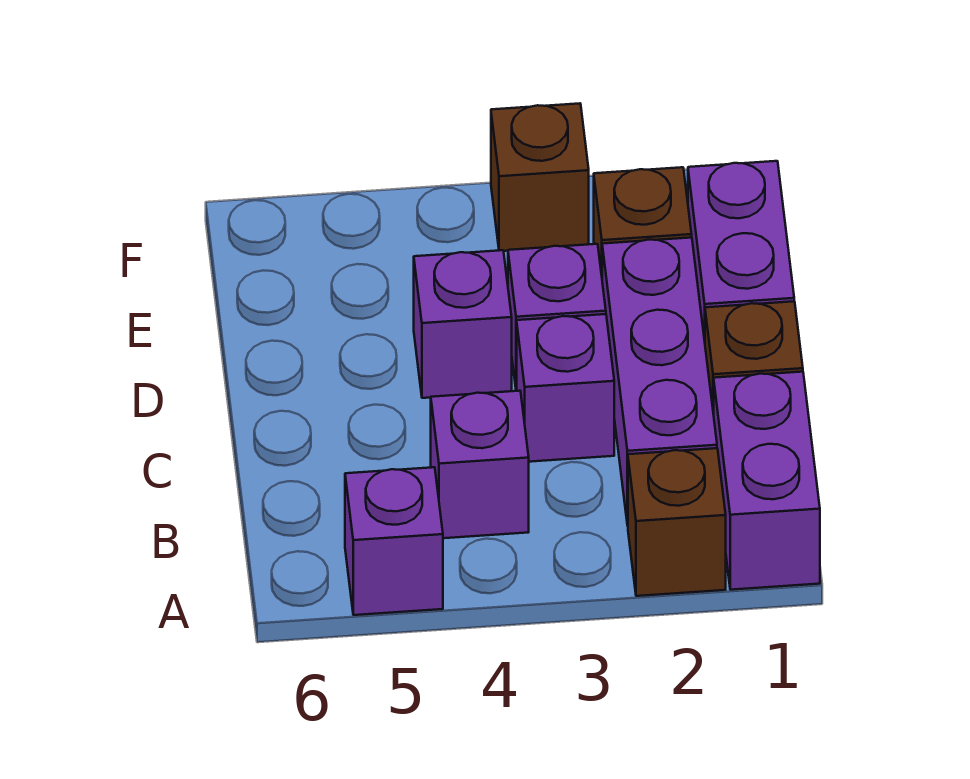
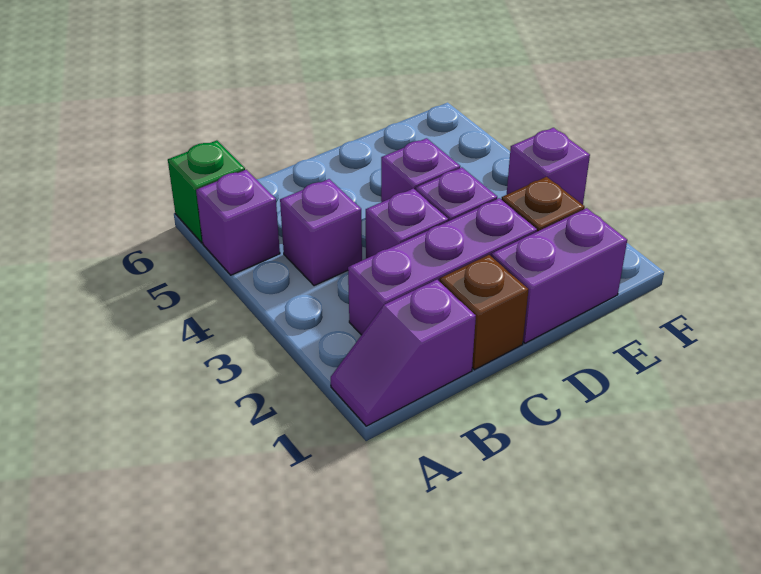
purple brick A1:B1 level 1 -> purple slope A1:B1 level 1 top B
brown brick A2 level 1 -> none
none -> green brick A6 level 1
brown brick F3 level 1 -> purple brick F3 level 1

